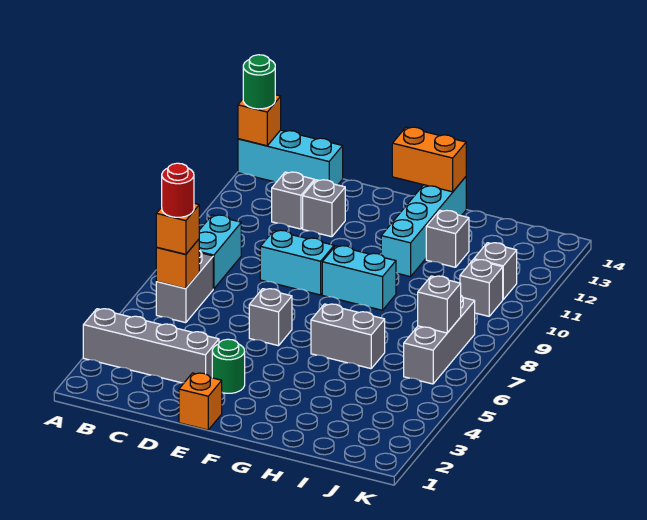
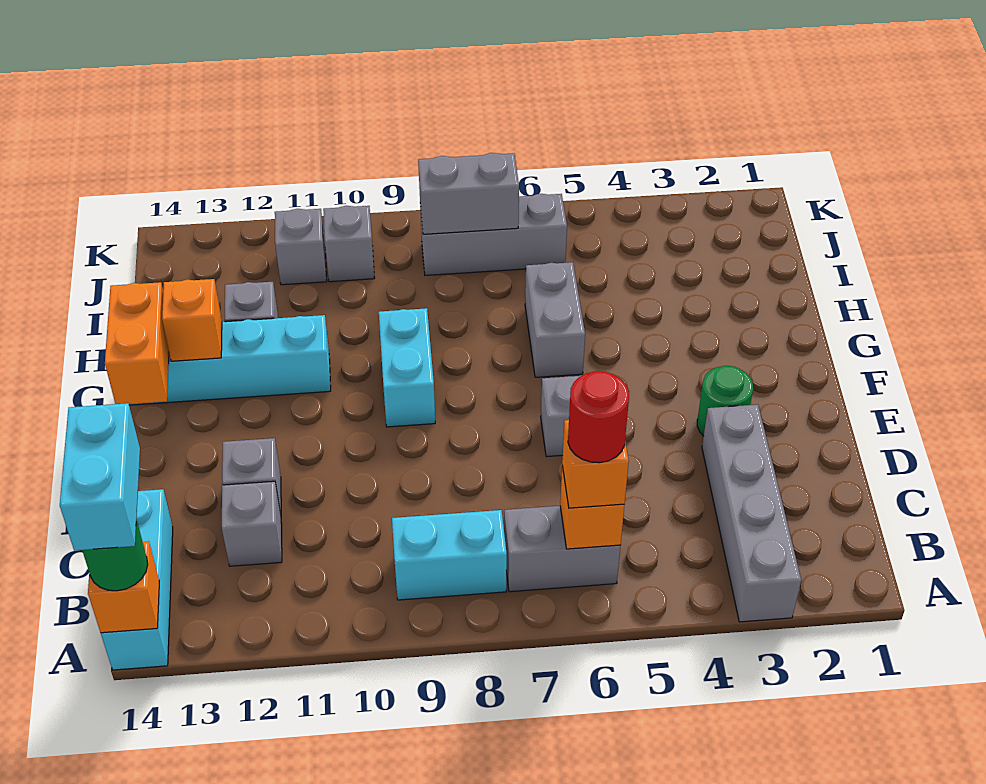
cyan brick D9:E9 level 1 -> cyan brick A14:B14 level 4
orange brick E1 level 1 -> orange brick G13 level 2
grey brick J7 level 2 -> grey brick J7:J8 level 2

